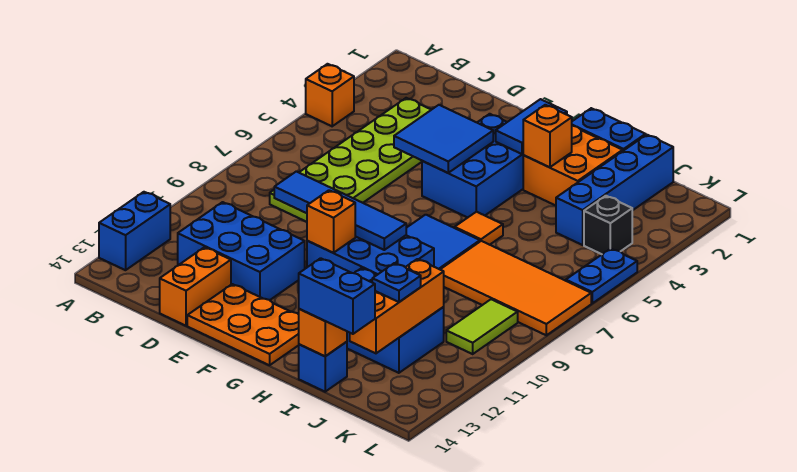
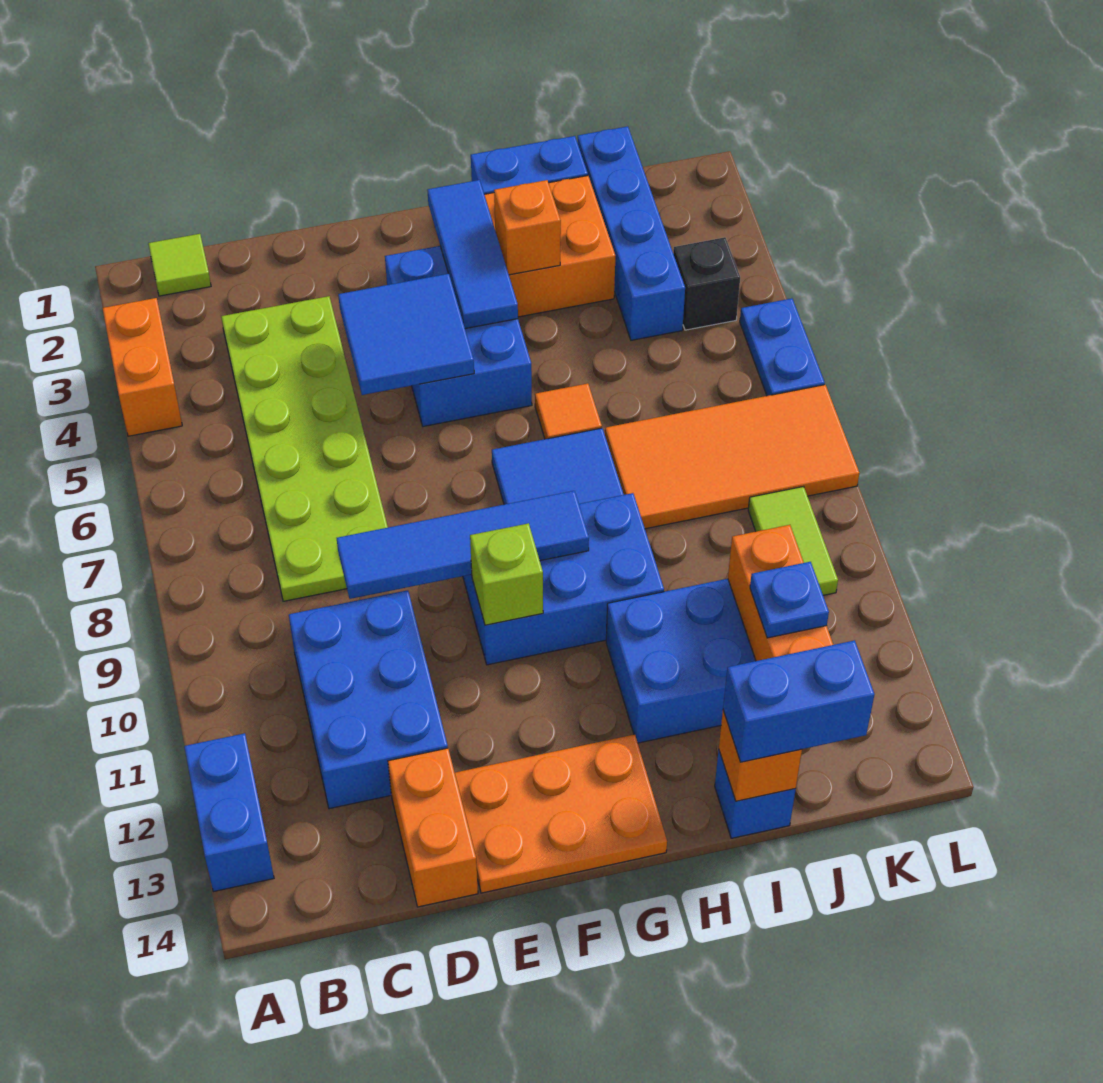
orange brick A4 level 1 -> orange brick A3:A4 level 1
none -> lime tile B1 level 1
blue brick C11:E12 level 1 -> blue brick C10:D12 level 1
orange brick F10 level 2 -> lime brick F10 level 2
blue tile G2:G3 level 2 -> blue tile G2:G4 level 2

